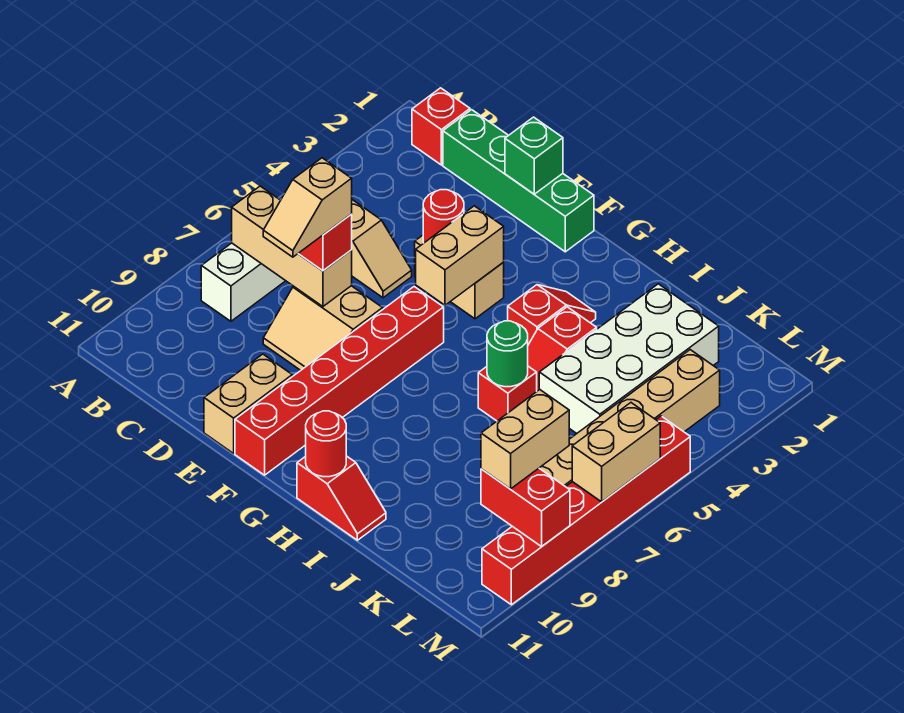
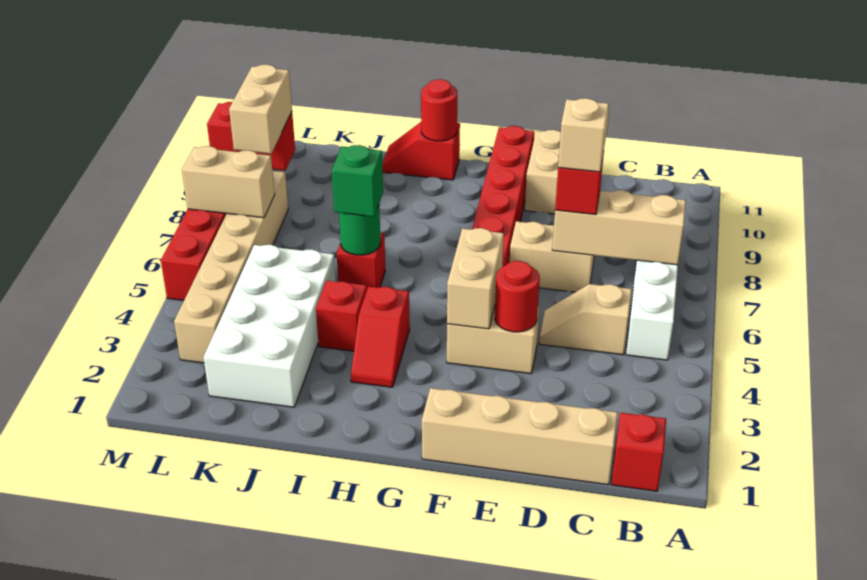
green brick C1:F1 level 1 -> tan brick C1:F1 level 1
green brick E1 level 2 -> green brick I6 level 3
tan brick M6:M7 level 2 -> tan brick L7:M7 level 2

